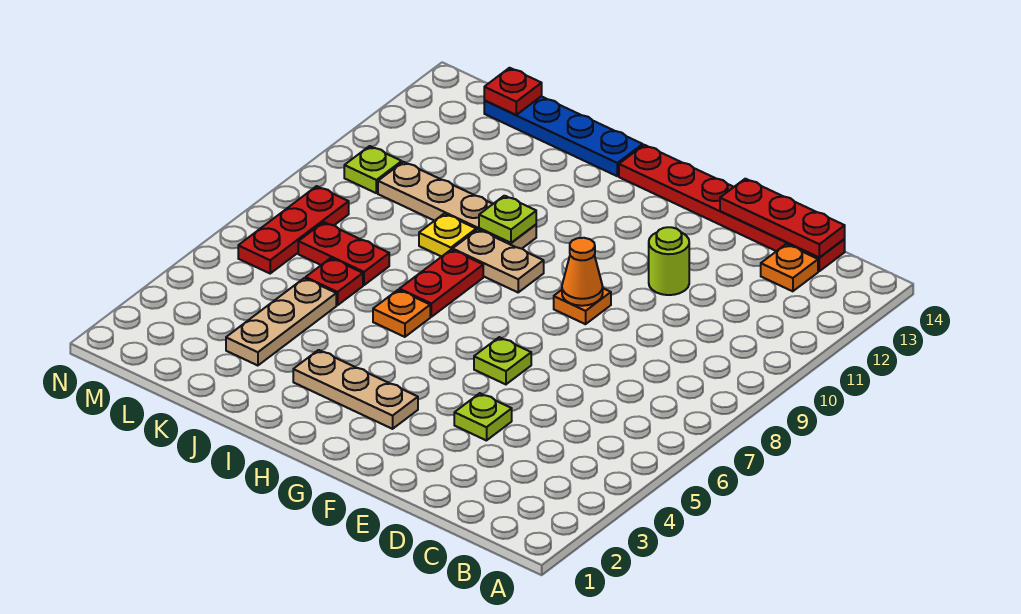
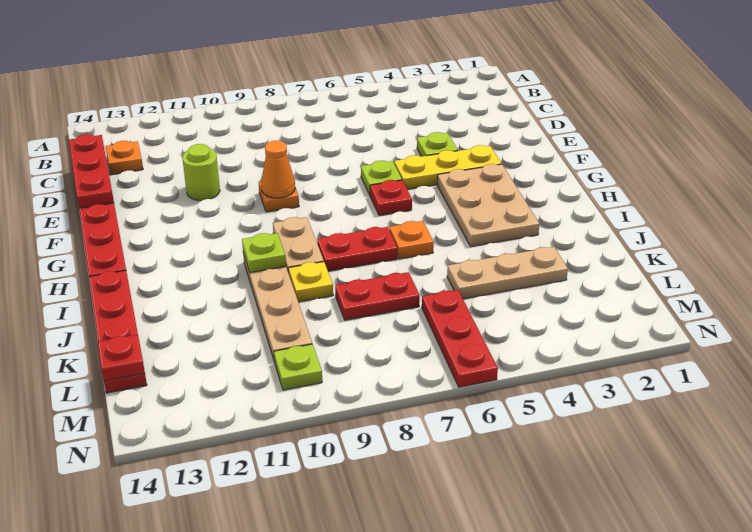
none -> yellow plate F3:F5 level 1
tan plate G3:I3 level 1 -> tan plate G3:I4 level 1
blue plate I14:L14 level 1 -> red plate I14:L14 level 1
red plate K6 level 1 -> red plate G6 level 1
red plate K7:L7 level 1 -> red plate K7:K8 level 1
red plate M6:M8 level 1 -> red plate L6:N6 level 1

